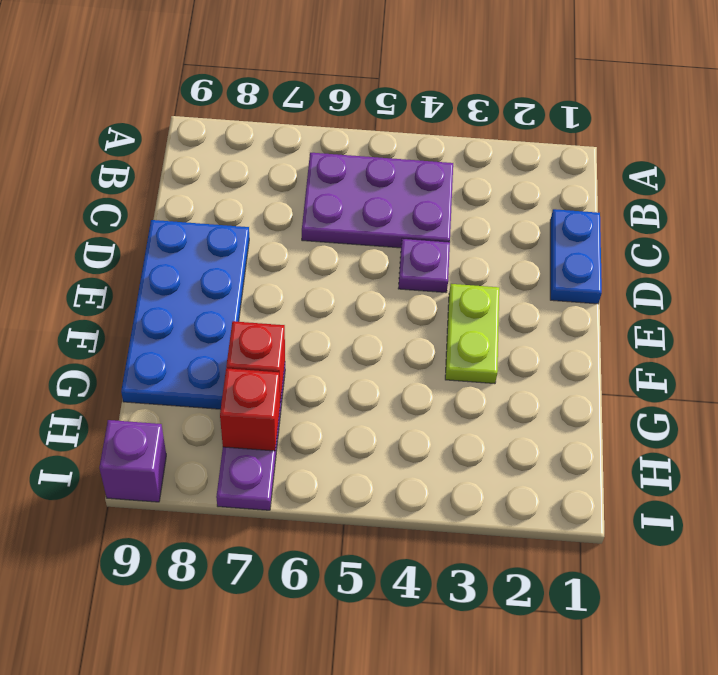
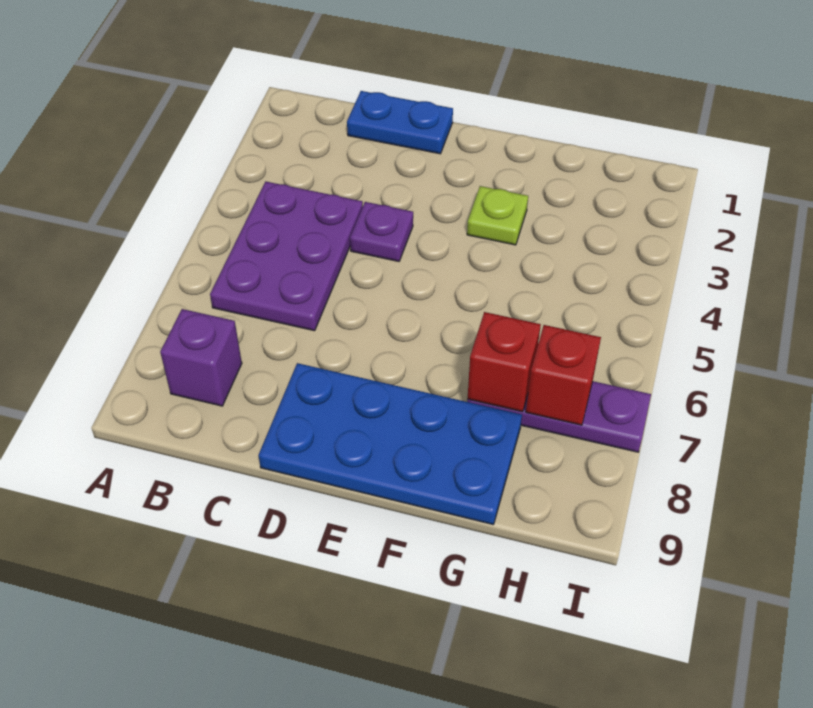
lime plate E3:F3 level 1 -> lime plate F3 level 1
purple brick I9 level 1 -> purple brick B8 level 1

